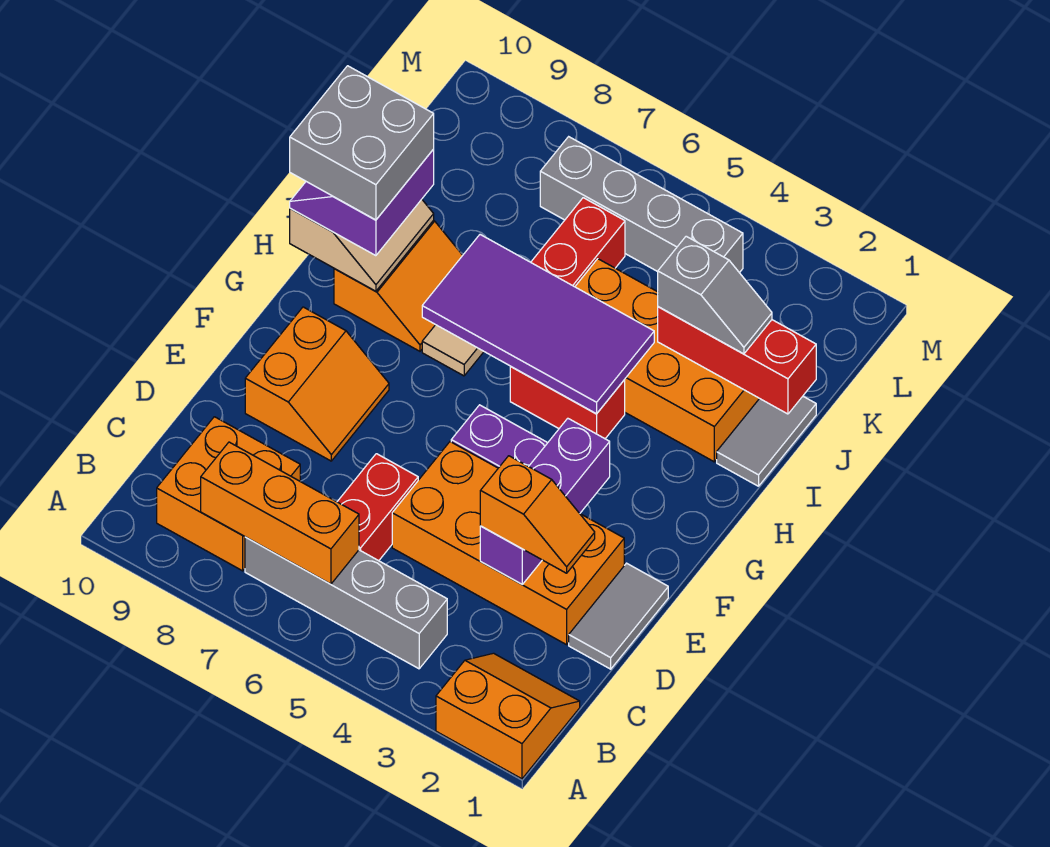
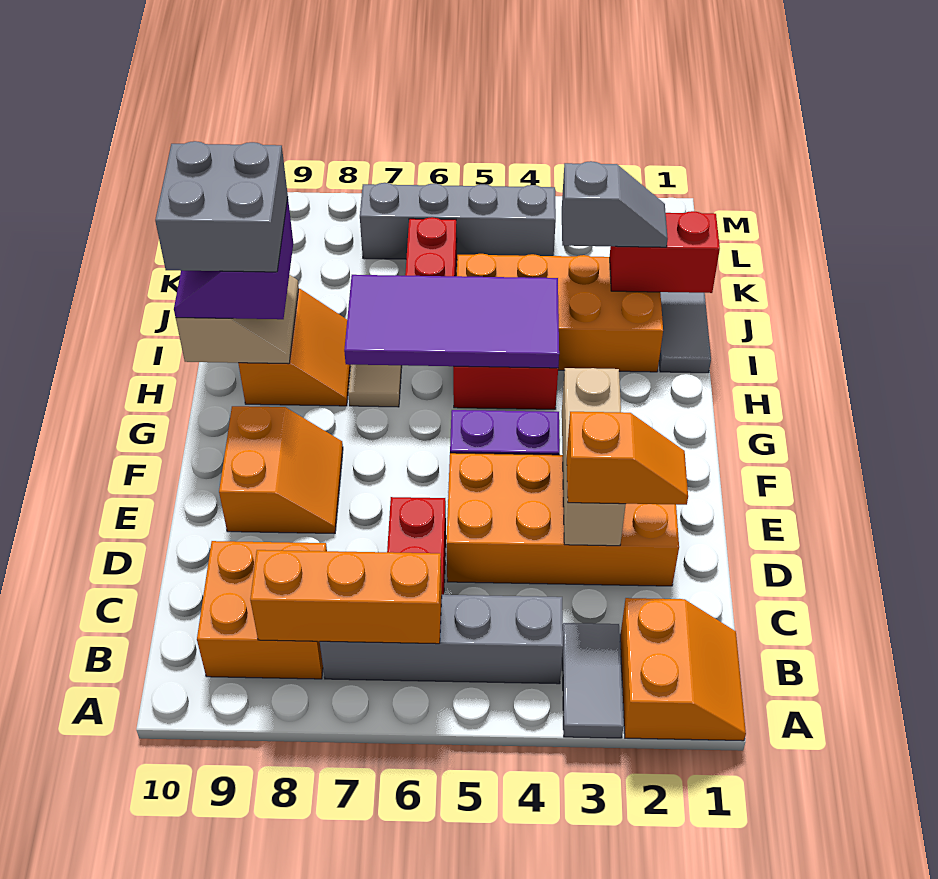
orange slope A1:B2 level 1 top A -> orange slope A1:B2 level 1 top 2
grey tile D1:E1 level 1 -> grey tile A3:B3 level 1
purple brick D3:F3 level 2 -> tan brick D3:F3 level 2
red brick J1:J3 level 2 -> red brick J1:J2 level 2

